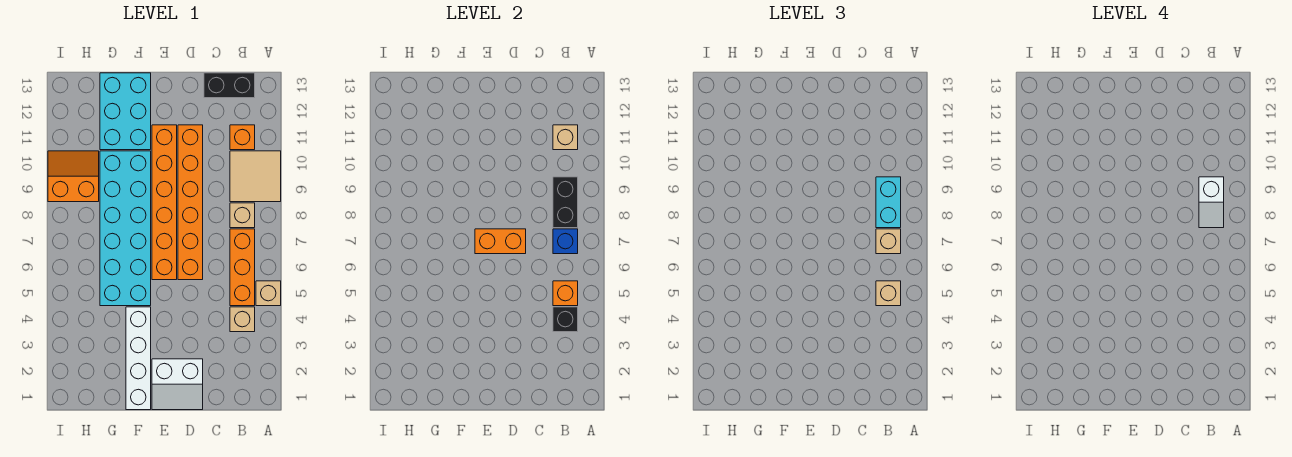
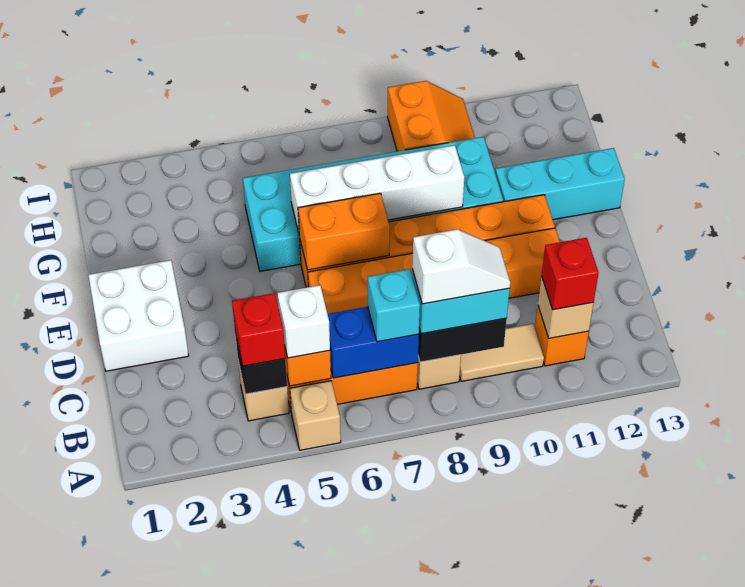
tan tile A9:B10 level 1 -> tan tile B9:B10 level 1
none -> red brick B4 level 3
tan brick B5 level 3 -> white brick B5 level 3
blue brick B7 level 2 -> blue brick B6:B7 level 2
tan brick B7 level 3 -> cyan brick B7 level 3
white slope B8:B9 level 4 top 9 -> white slope B8:B9 level 4 top 8
none -> red brick B11 level 3
black brick B13:C13 level 1 -> none
white slope D1:E2 level 1 top 2 -> white brick D1:E2 level 1
orange brick D7:E7 level 2 -> orange brick E6:E7 level 2
white brick F1:F4 level 1 -> white brick F6:F9 level 2
cyan brick F11:G13 level 1 -> cyan brick F11:F13 level 1

